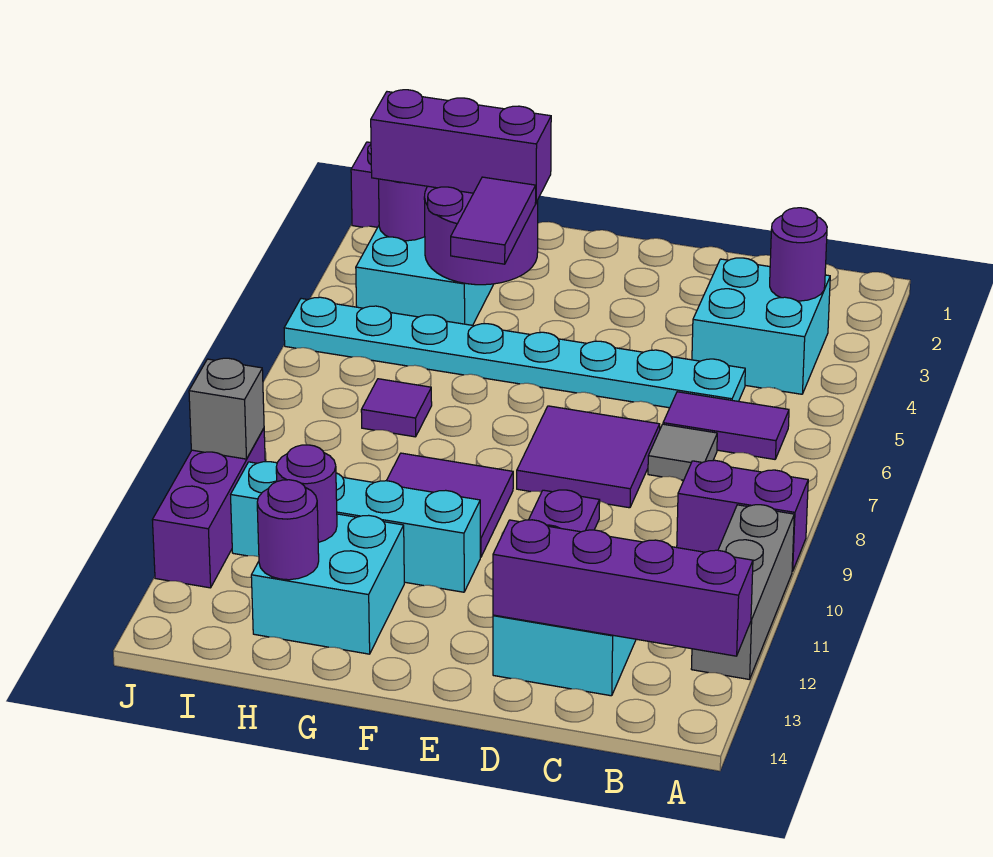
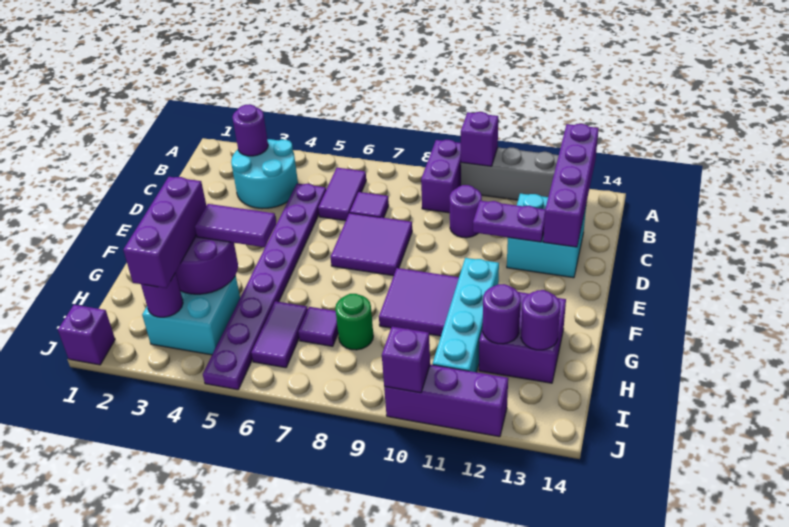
none -> purple brick A10 level 2
cyan brick B3:C4 level 1 -> cyan round brick B3:C4 level 1
cyan plate C5:J5 level 1 -> purple plate C5:J5 level 1
grey tile C7 level 1 -> purple tile C7 level 1
none -> purple round brick C10 level 1
cyan brick G12:H13 level 1 -> purple brick G12:H13 level 1
none -> purple tile H6:I6 level 1
none -> green round brick H8 level 1
grey brick J10 level 2 -> purple brick J10 level 2

